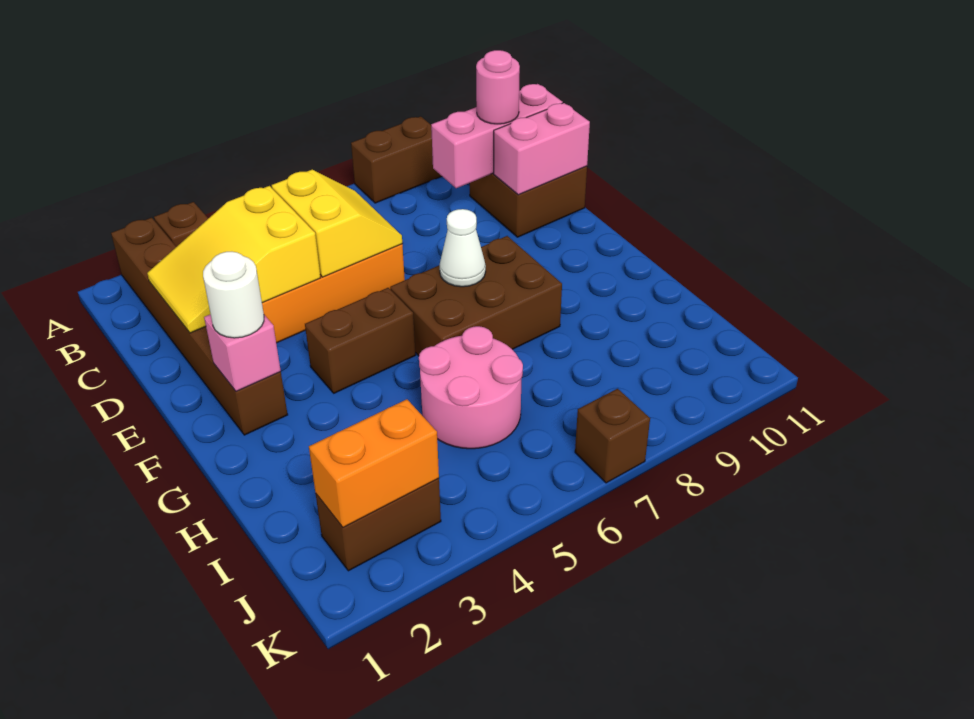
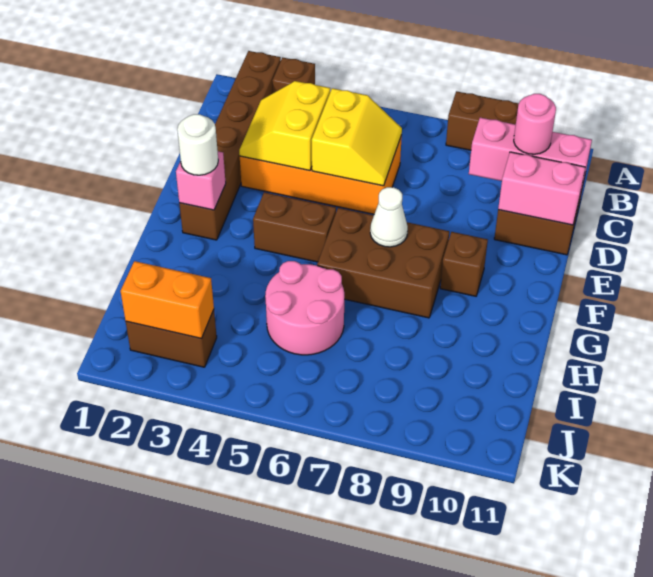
yellow slope C2:D4 level 2 top 4 -> yellow slope C3:D4 level 2 top 4
brown brick K7 level 1 -> brown brick F9 level 1

